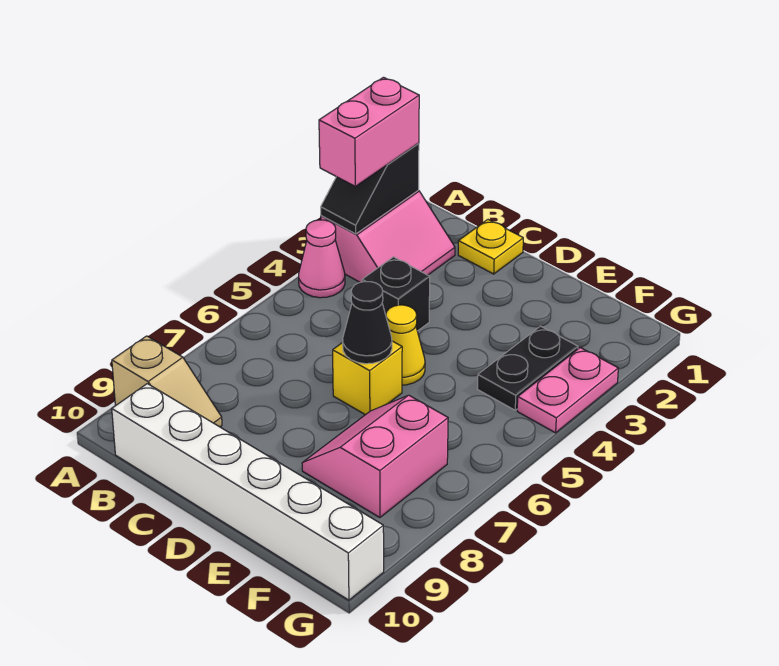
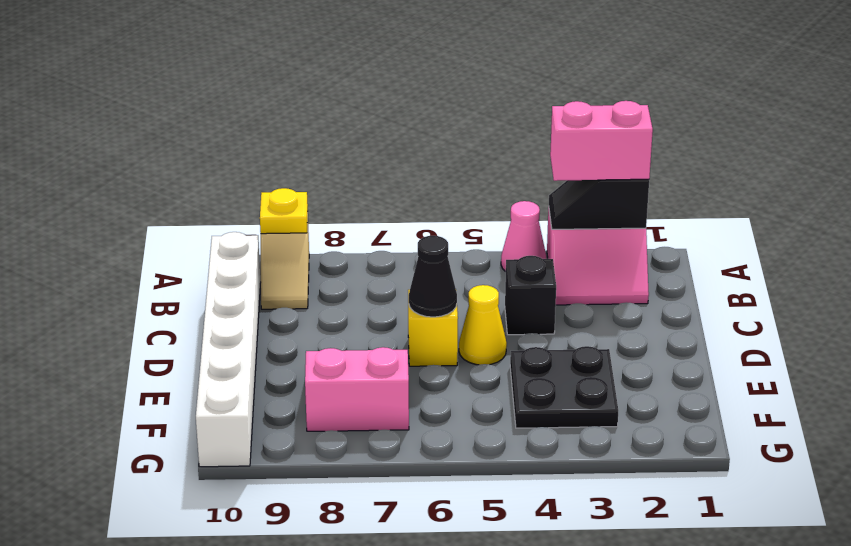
yellow plate C1 level 1 -> yellow plate A9 level 2
black plate F3:F4 level 1 -> black plate E3:F4 level 1
pink plate G3:G4 level 1 -> none

